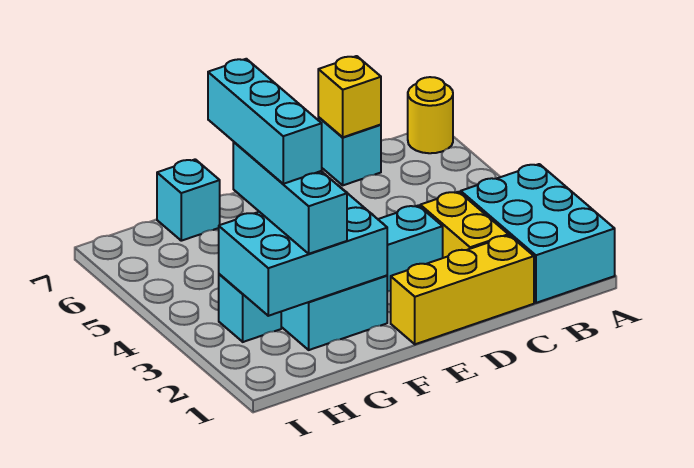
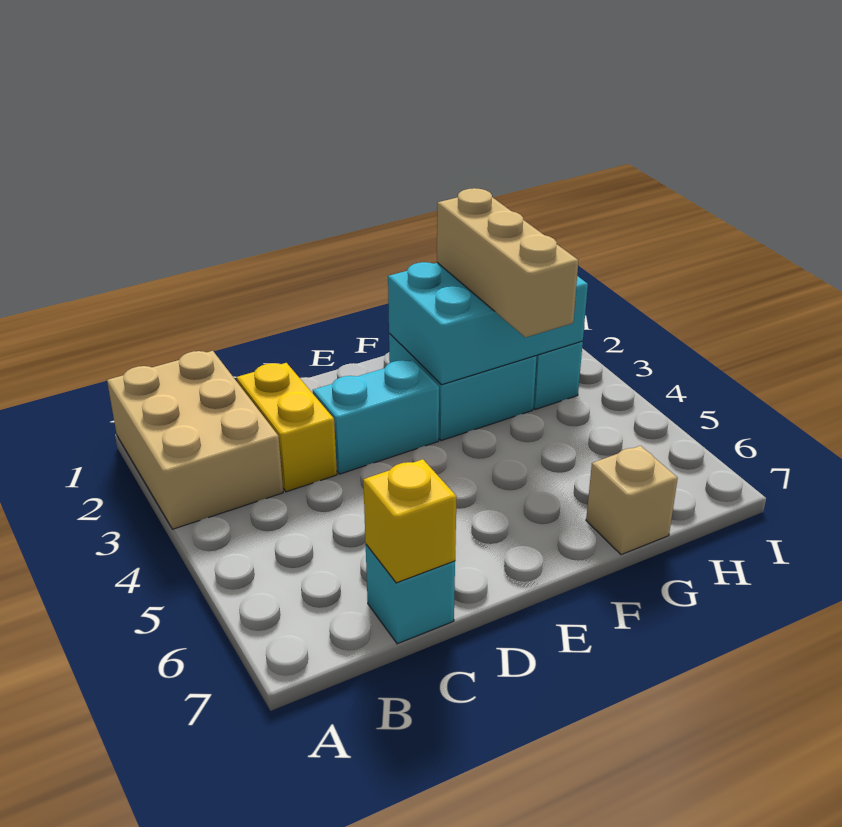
cyan brick A1:B3 level 1 -> tan brick A1:B3 level 1
yellow round brick A7 level 1 -> none
yellow brick C1:E1 level 1 -> none
cyan brick G2:G4 level 3 -> tan brick G2:G4 level 3
cyan brick G3:G5 level 4 -> none
cyan brick G7 level 1 -> tan brick G7 level 1

